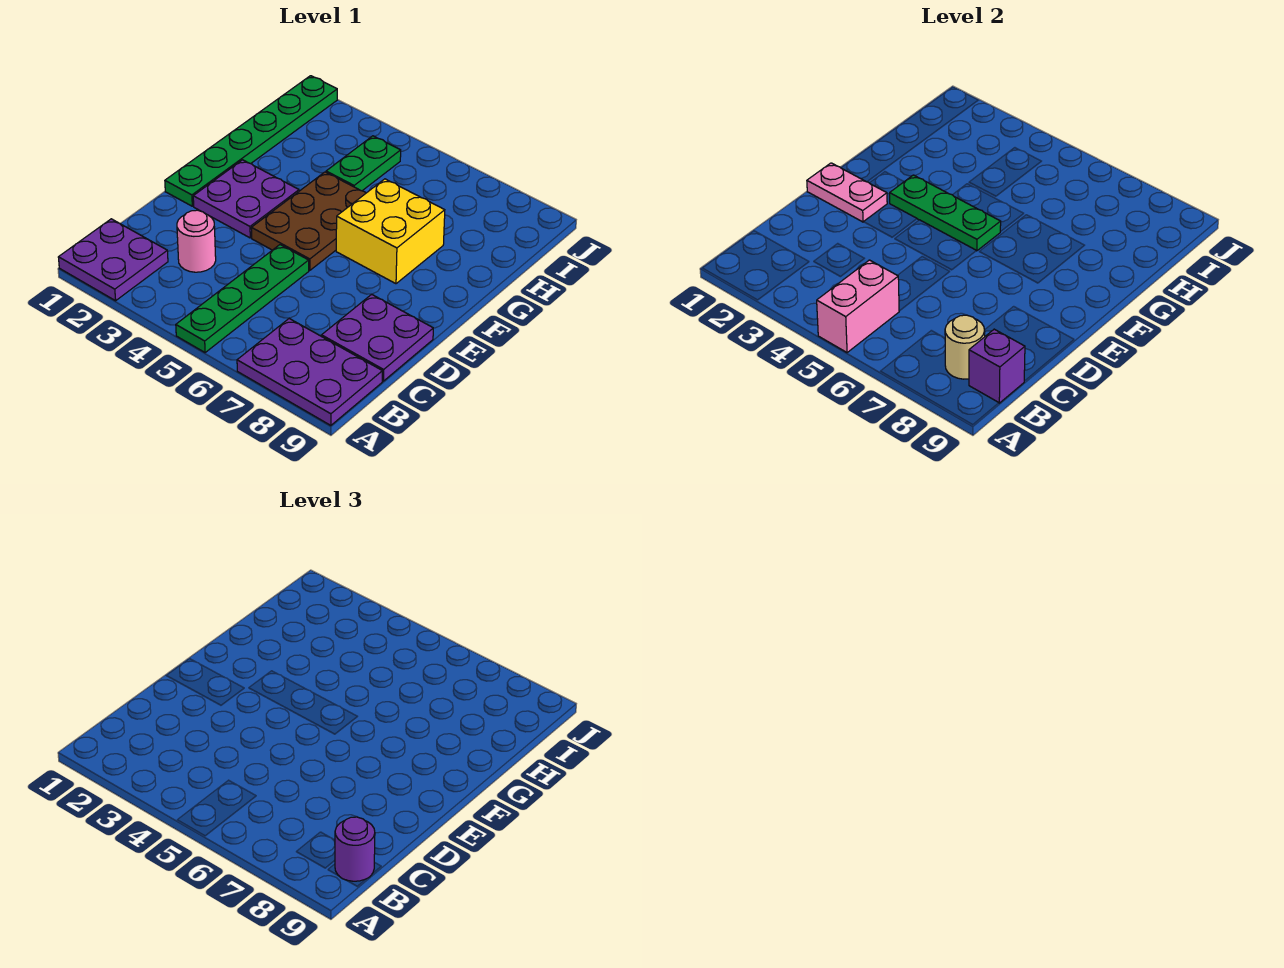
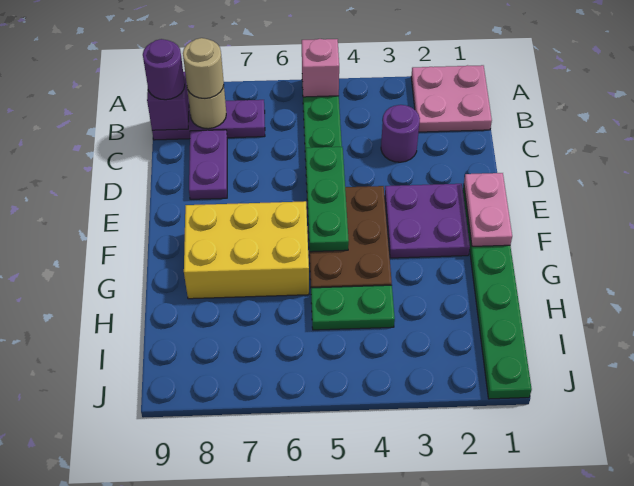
purple plate A1:B2 level 1 -> pink plate A1:B2 level 1
pink brick A5:B5 level 2 -> pink brick A5 level 2
purple plate A7:B9 level 1 -> purple plate B7:B9 level 1
none -> tan round brick B8 level 3
pink round brick C3 level 1 -> purple round brick C3 level 1
purple plate C8:D9 level 1 -> purple plate C8:D8 level 1
pink plate E1:E2 level 2 -> pink plate E1:F1 level 2
green plate F3:F5 level 2 -> green plate D5:F5 level 2
yellow brick F6:G7 level 1 -> yellow brick F6:G8 level 1
green plate H4:I4 level 1 -> green plate H4:H5 level 1

